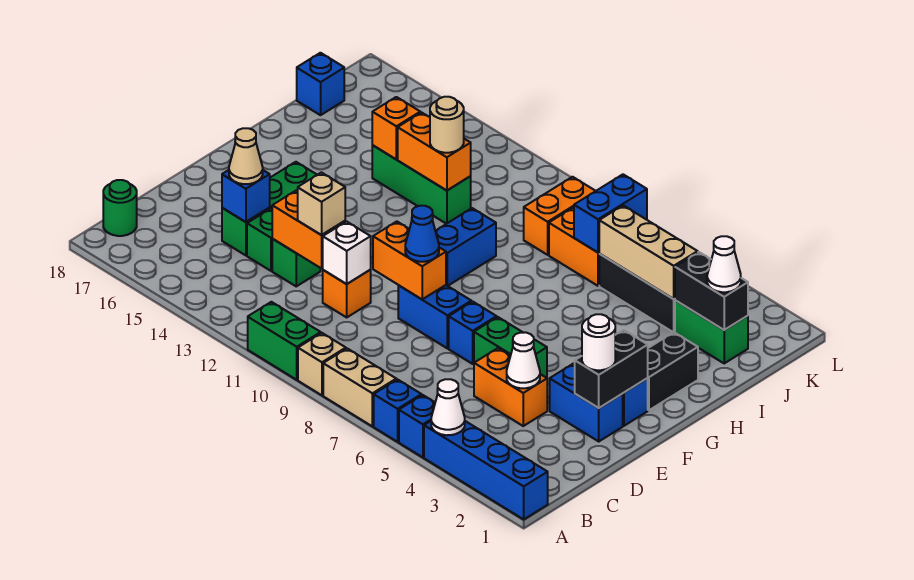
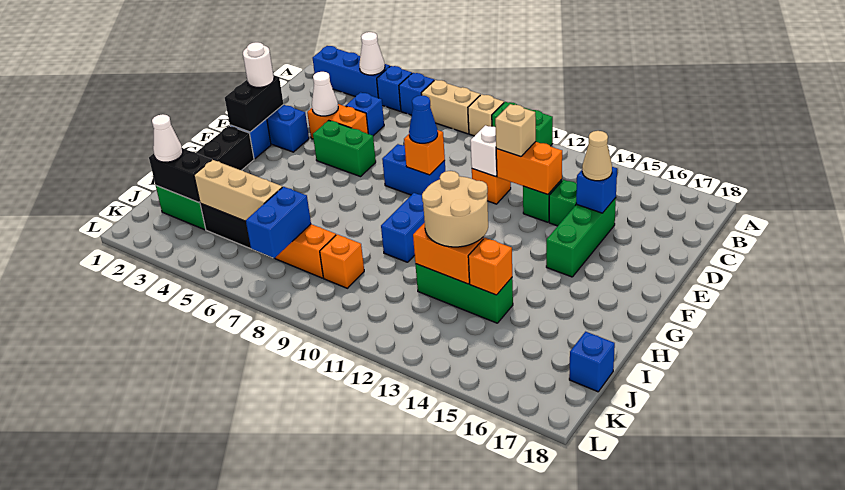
blue brick A1:A4 level 1 -> blue brick A2:A4 level 1
green round brick B18 level 1 -> none
blue brick E7 level 1 -> blue brick C5 level 1
orange brick E9:E10 level 2 -> orange brick E9 level 2
tan round brick I12 level 3 -> tan round brick H12:I13 level 3
orange brick J9:K9 level 1 -> orange brick J9 level 1

